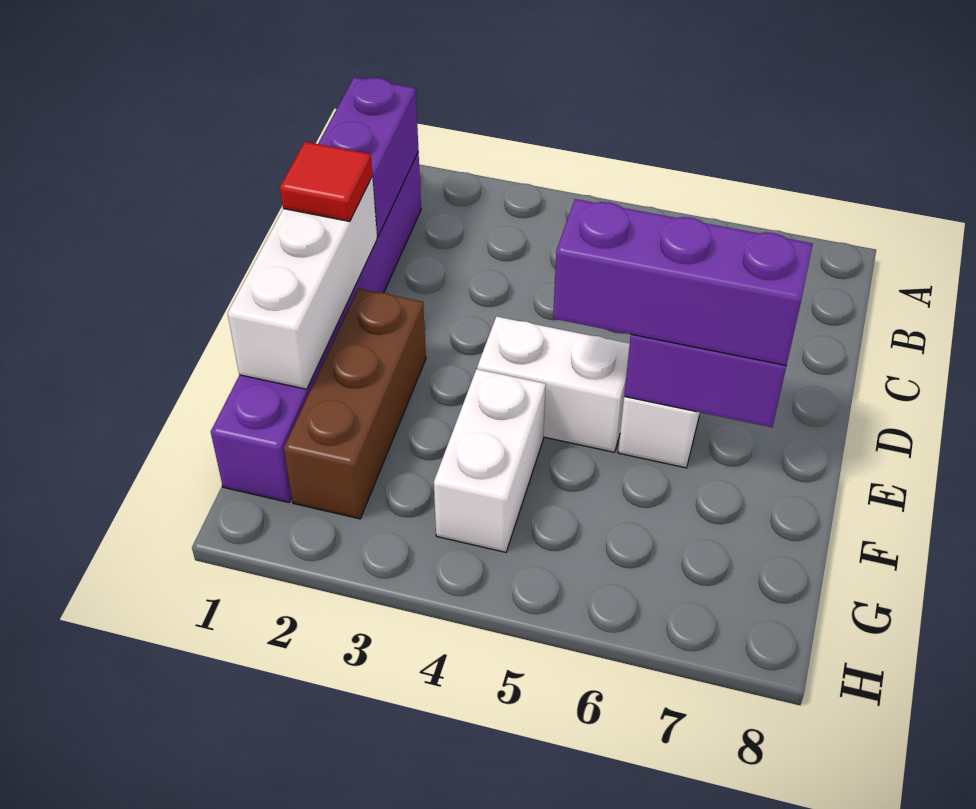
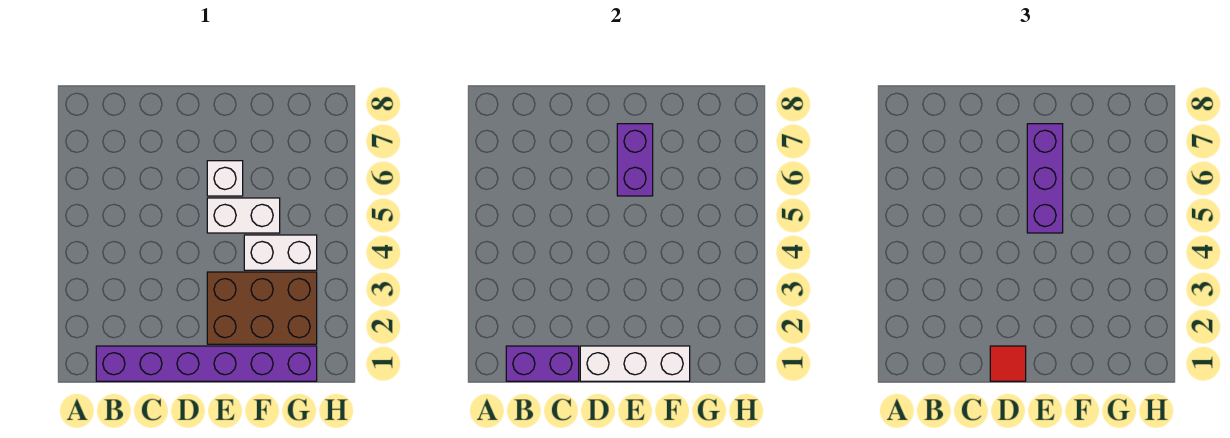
brown brick E2:G2 level 1 -> brown brick E2:G3 level 1
white brick E4:E5 level 1 -> white brick E5:F5 level 1

